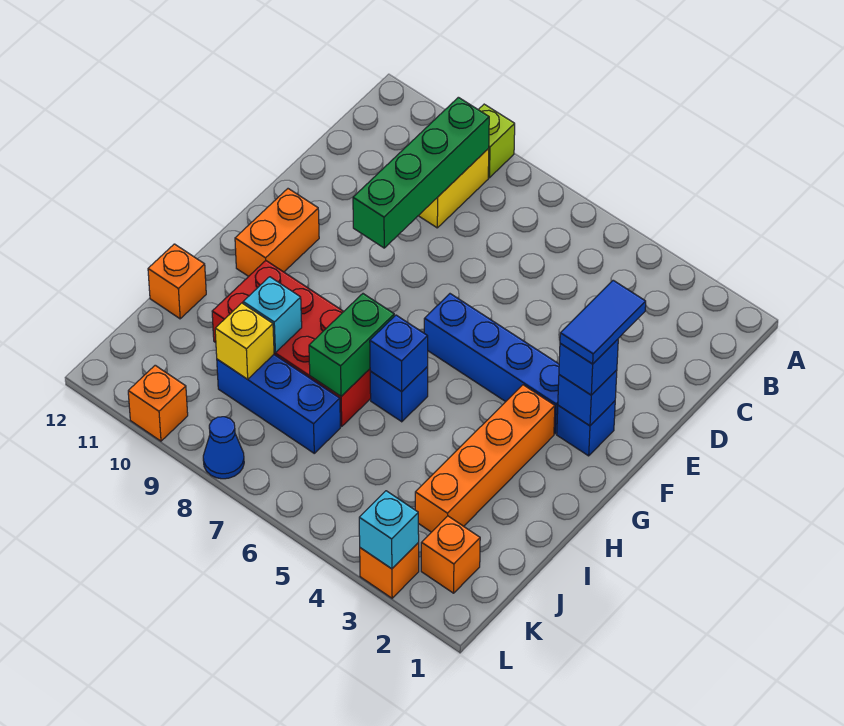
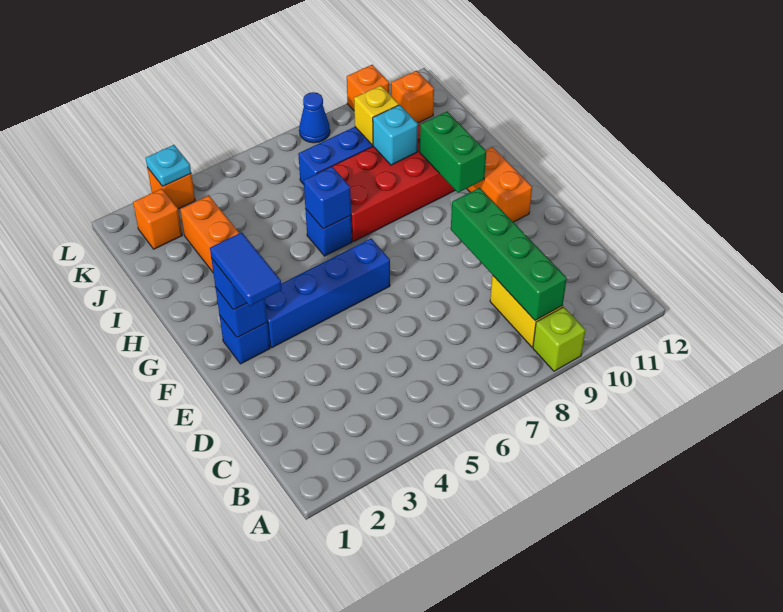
green brick H7:I7 level 2 -> green brick G10:H10 level 2
orange brick I12 level 1 -> orange brick K11 level 1
cyan brick L3 level 2 -> cyan plate L3 level 2

